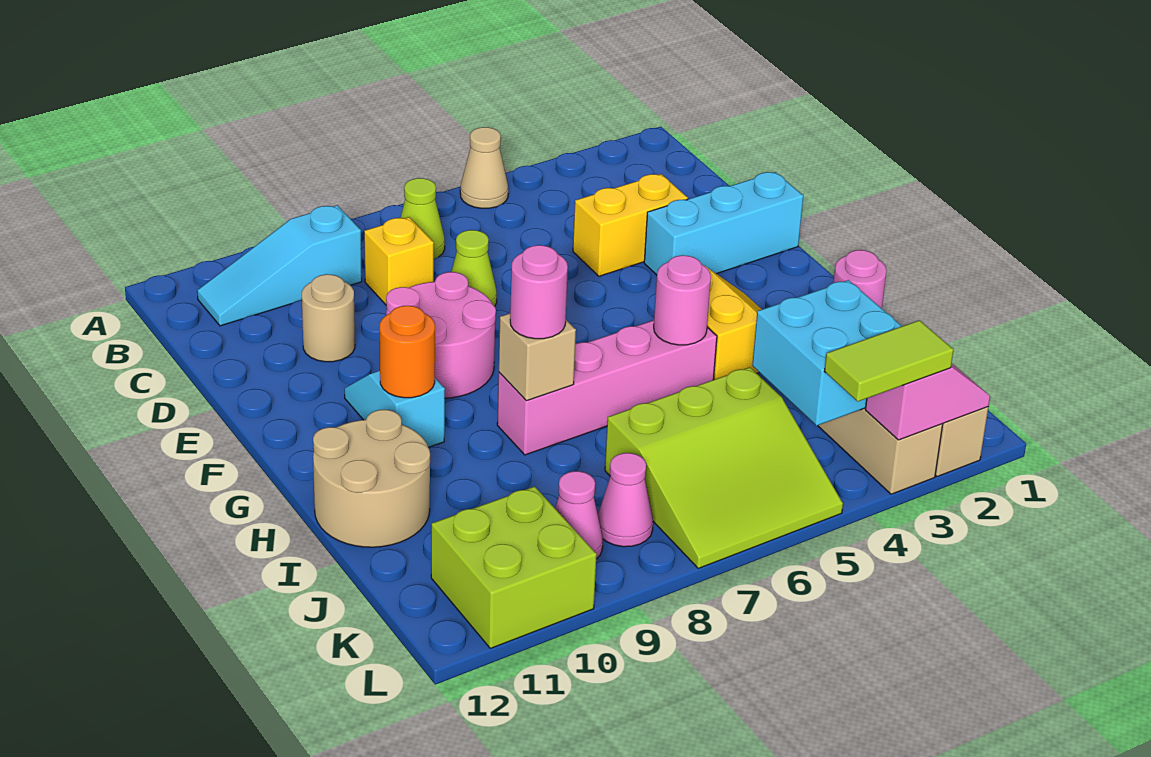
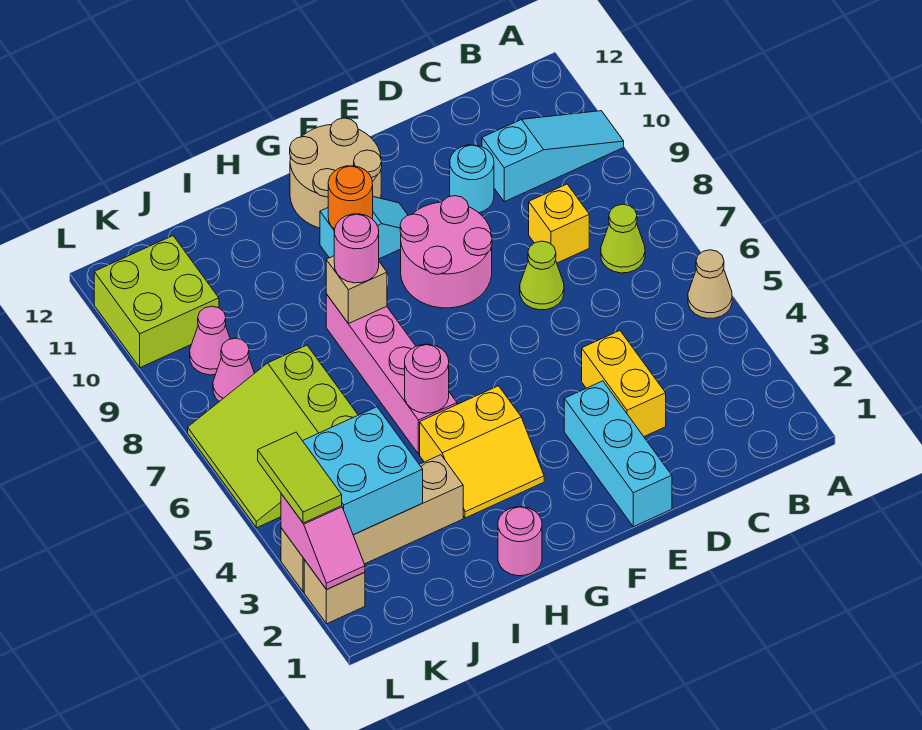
cyan slope B9:B11 level 1 top 9 -> cyan slope A10:C10 level 1 top C
tan round brick D10 level 1 -> cyan round brick D10 level 1
tan round brick H11:I12 level 1 -> tan round brick F11:G12 level 1

